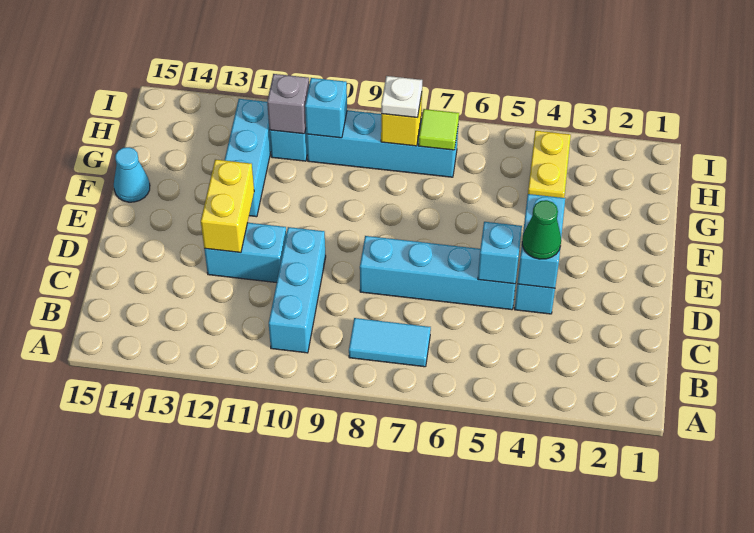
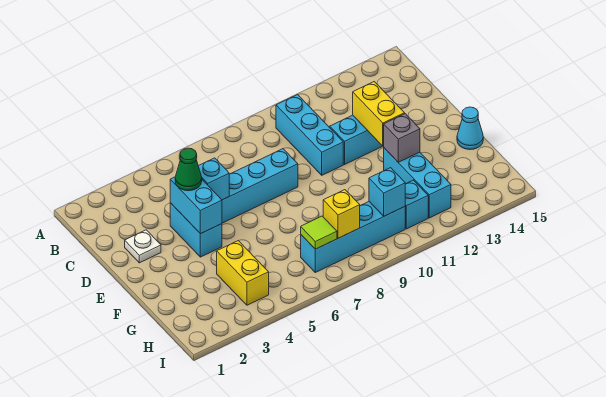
cyan tile B7:B8 level 1 -> none
white plate H8 level 3 -> white plate D2 level 1
grey brick H11 level 2 -> grey brick F12 level 2

